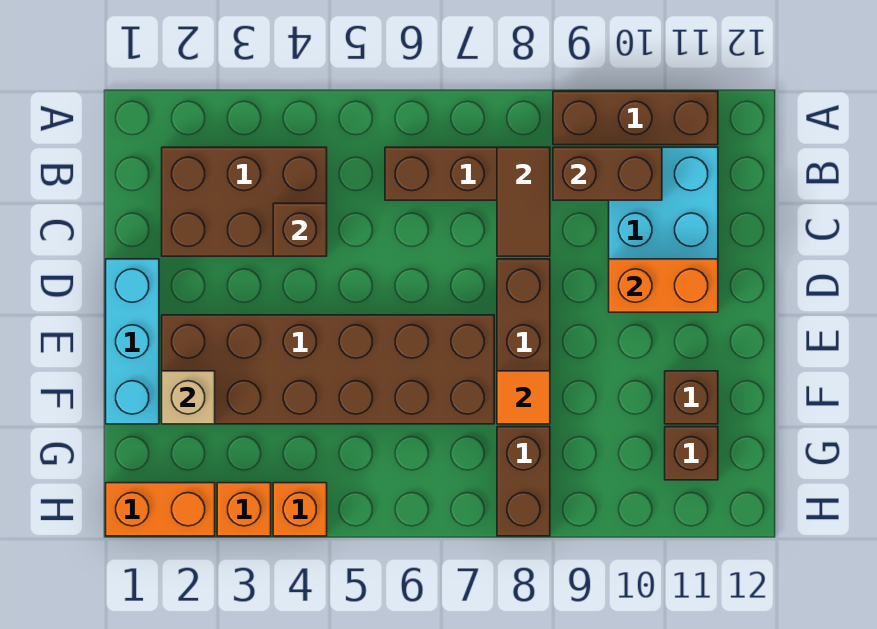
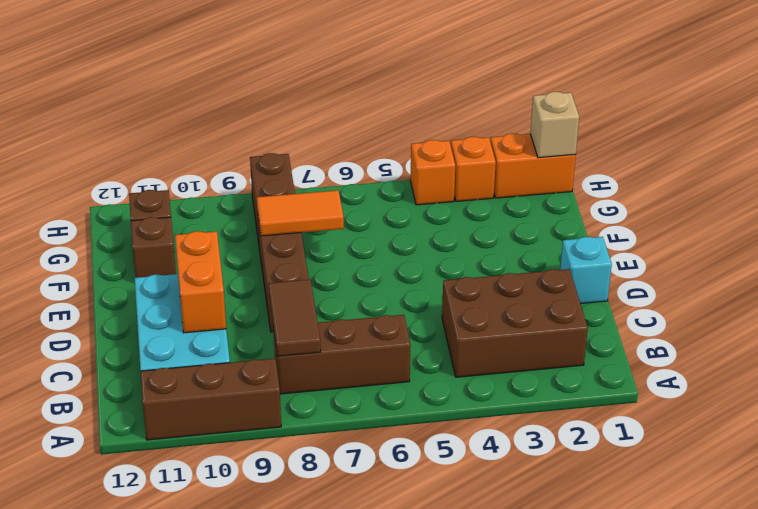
brown brick B9:B10 level 2 -> none
brown brick C4 level 2 -> none
cyan brick D1:F1 level 1 -> cyan brick D1 level 1
orange brick D10:D11 level 2 -> orange brick C10:D10 level 2
brown brick E2:F7 level 1 -> none
tan brick F2 level 2 -> tan brick H1 level 2
orange tile F8 level 2 -> orange tile F7:F8 level 2

